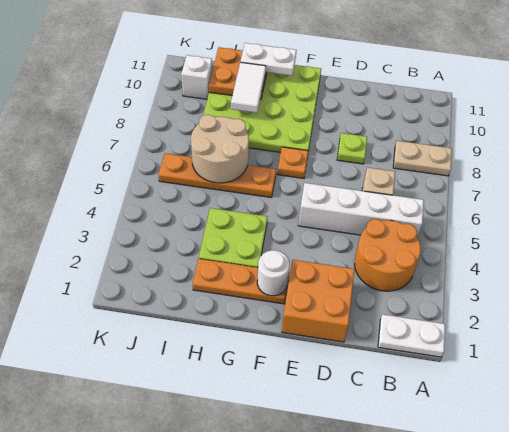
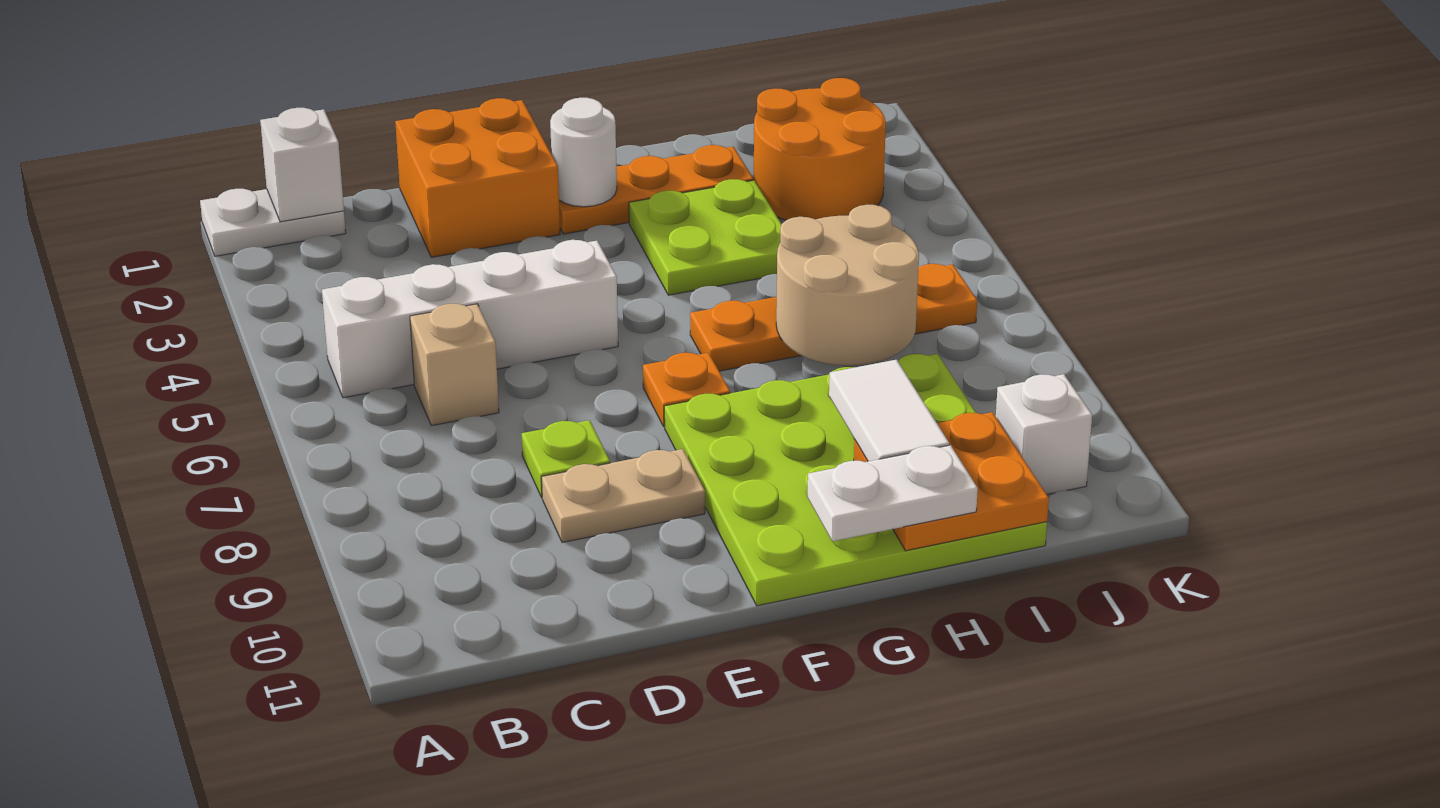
tan plate A8:B8 level 1 -> tan plate D9:E9 level 1
none -> white brick B1 level 2
orange round brick B3:C4 level 1 -> orange round brick I2:J3 level 1

